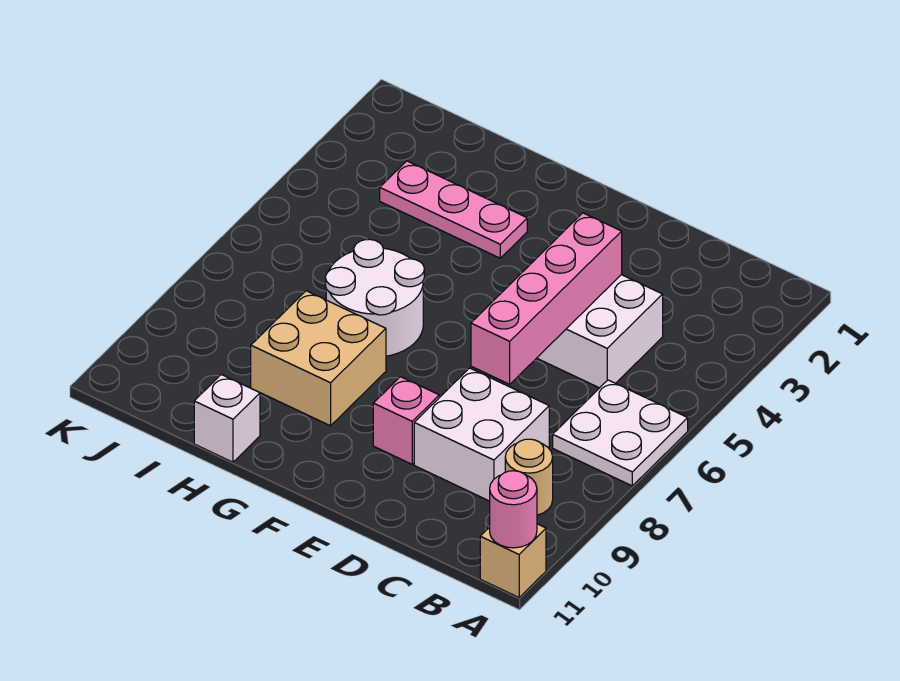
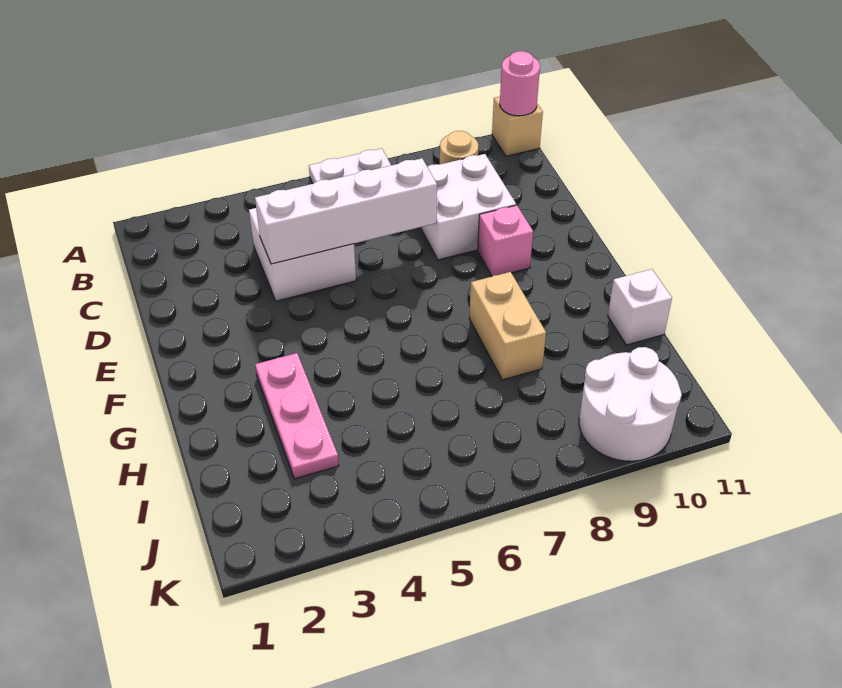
pink brick D4:D7 level 2 -> white brick D4:D7 level 2
white round brick G6:H7 level 1 -> white round brick J9:K10 level 1
tan brick G8:H9 level 1 -> tan brick G8:H8 level 1

